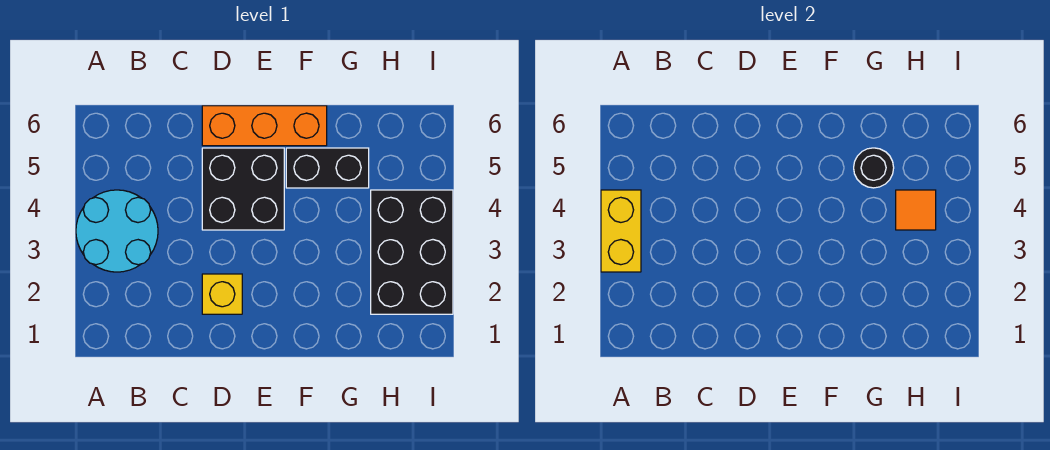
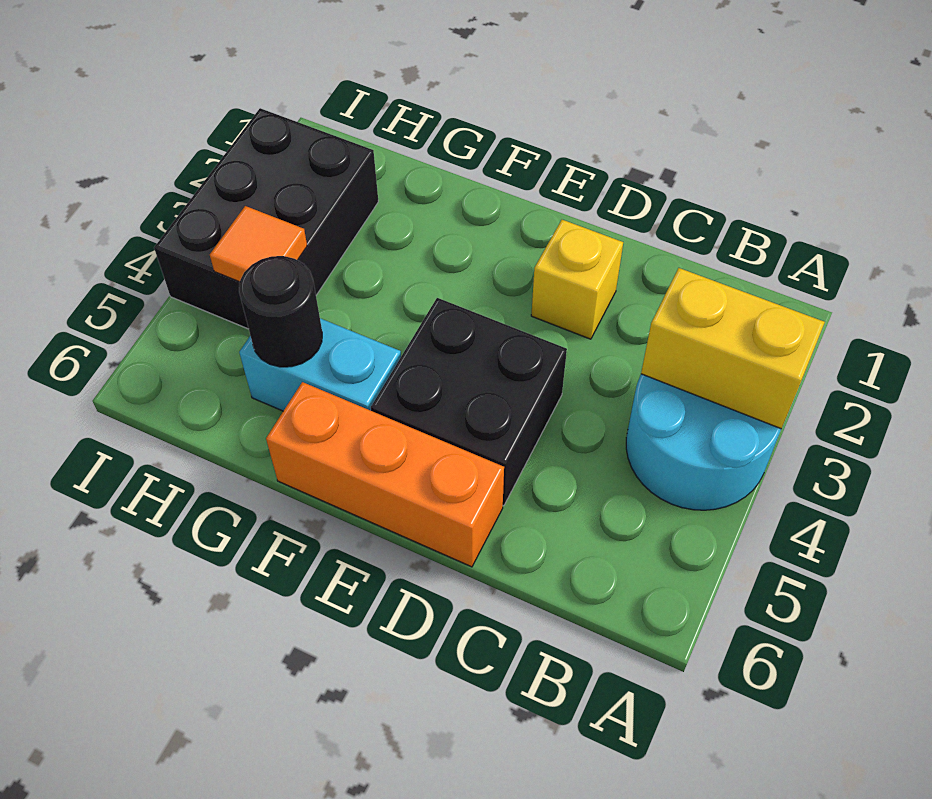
yellow brick A3:A4 level 2 -> yellow brick A3:B3 level 2
black brick F5:G5 level 1 -> cyan brick F5:G5 level 1

